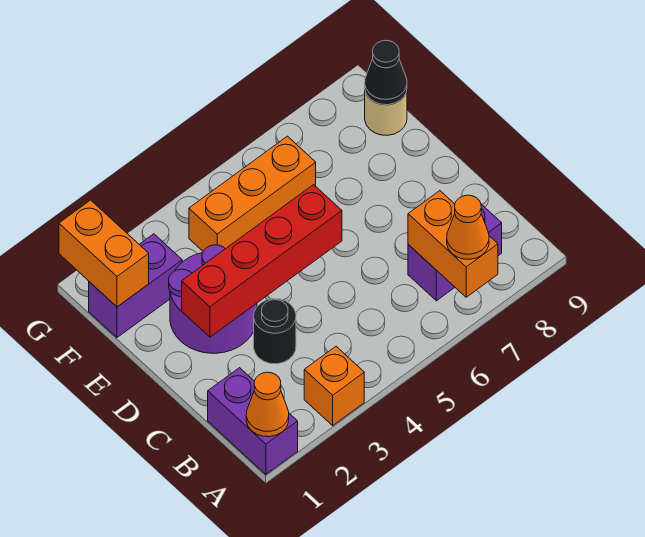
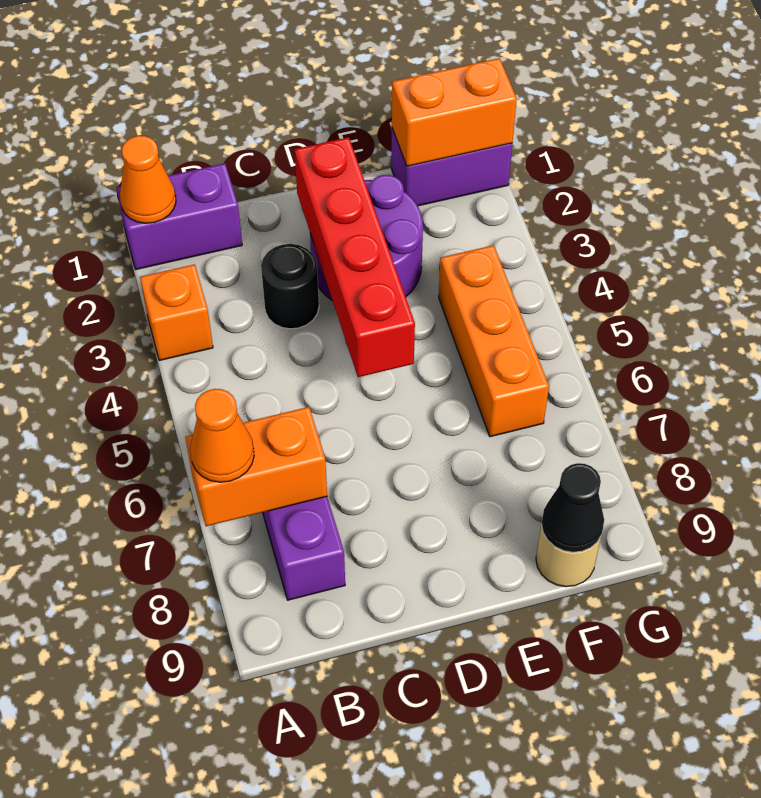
purple brick F1:F2 level 1 -> purple brick F1:G1 level 1

